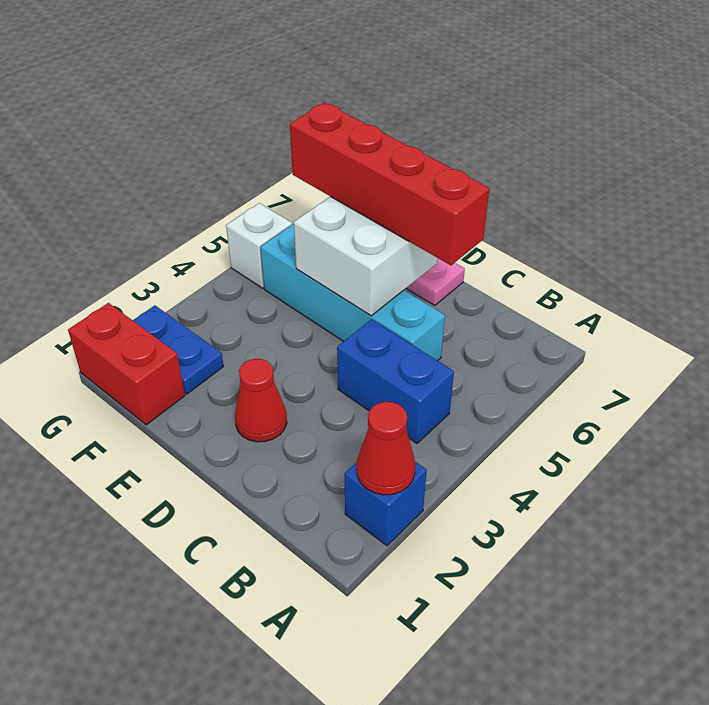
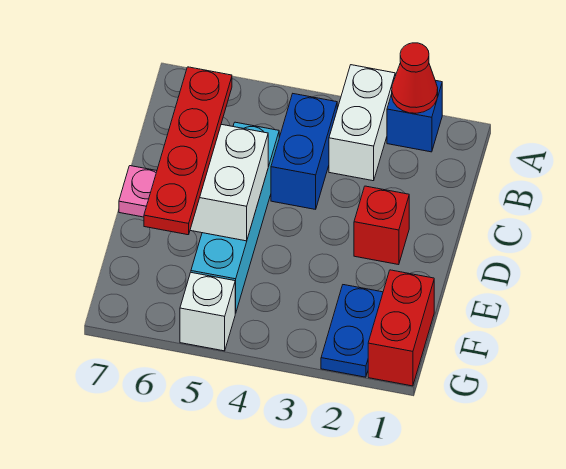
none -> white brick A3:B3 level 1
red brick C6:F6 level 3 -> red plate C6:F6 level 3
red cone D2 level 1 -> red brick D2 level 1

